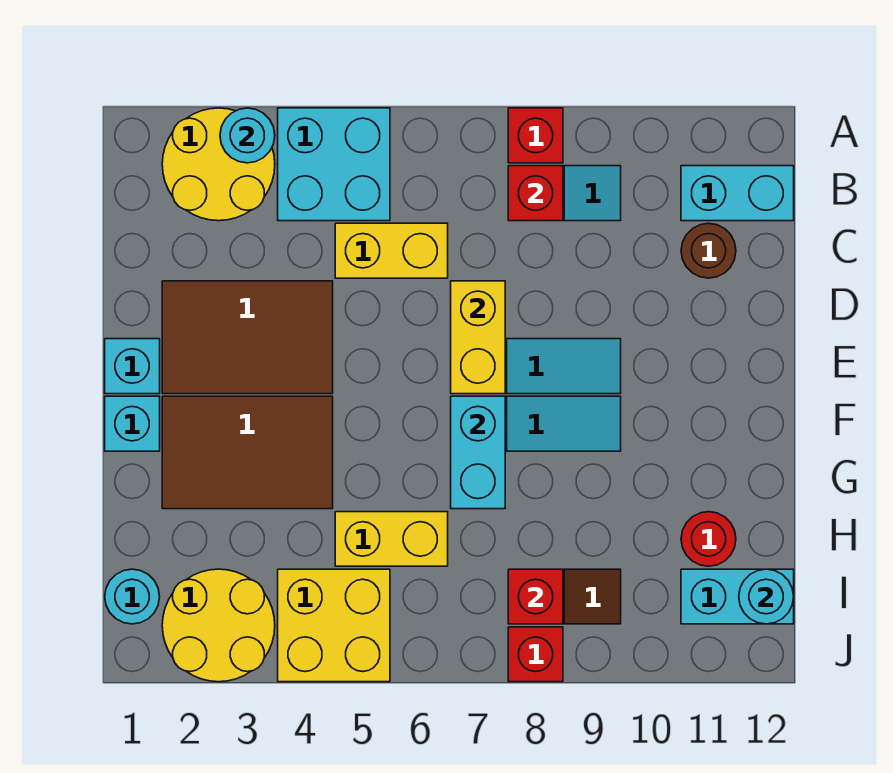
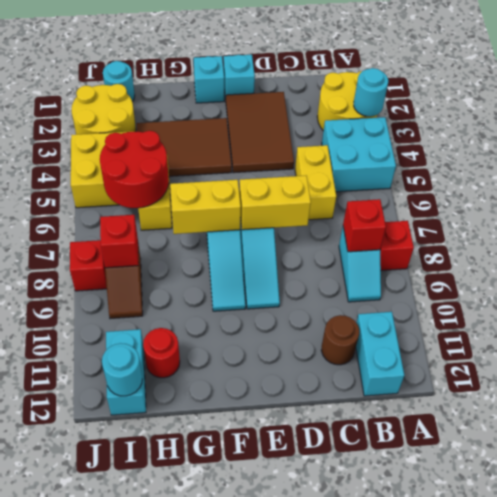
brown tile F2:G4 level 1 -> brown tile F3:H4 level 1
cyan brick F7:G7 level 2 -> yellow brick F7:G7 level 2
none -> red round brick H5:I6 level 2

